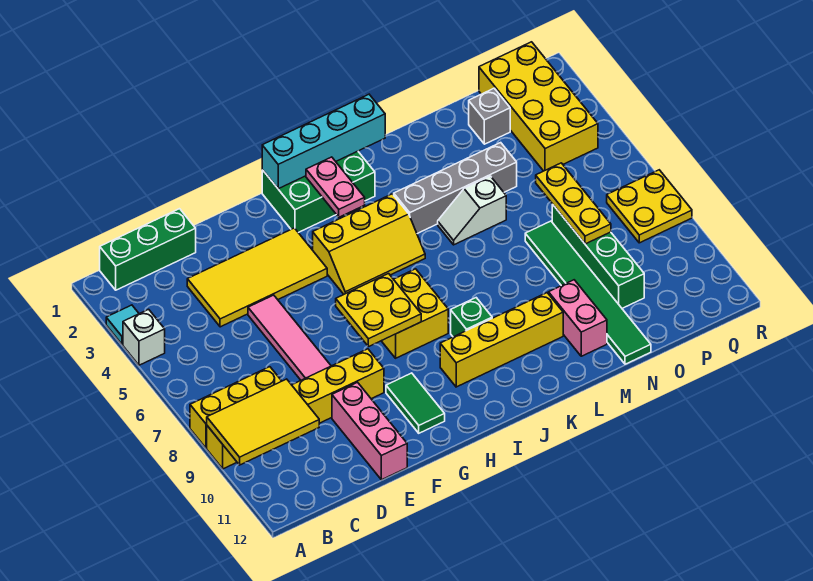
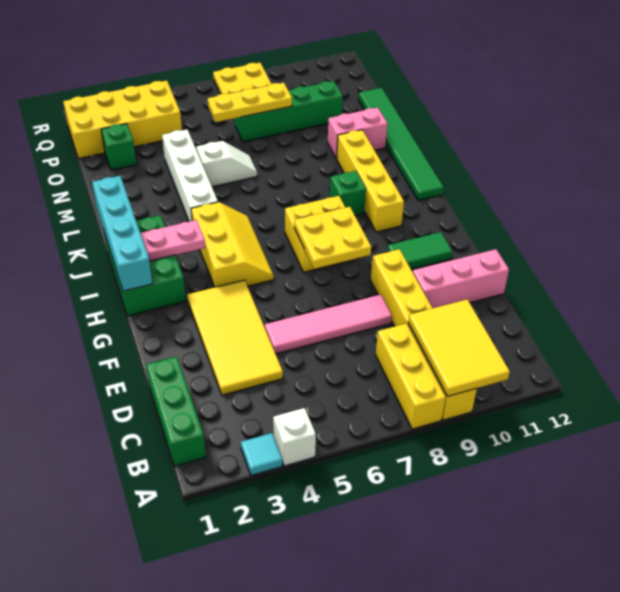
grey brick K4:N4 level 1 -> white brick K4:N4 level 1
white slope L5:M5 level 1 top M -> white slope M5:M6 level 1 top 5
green tile N7:N12 level 1 -> green tile J12:O12 level 1
grey brick O2 level 1 -> green brick O2 level 1

